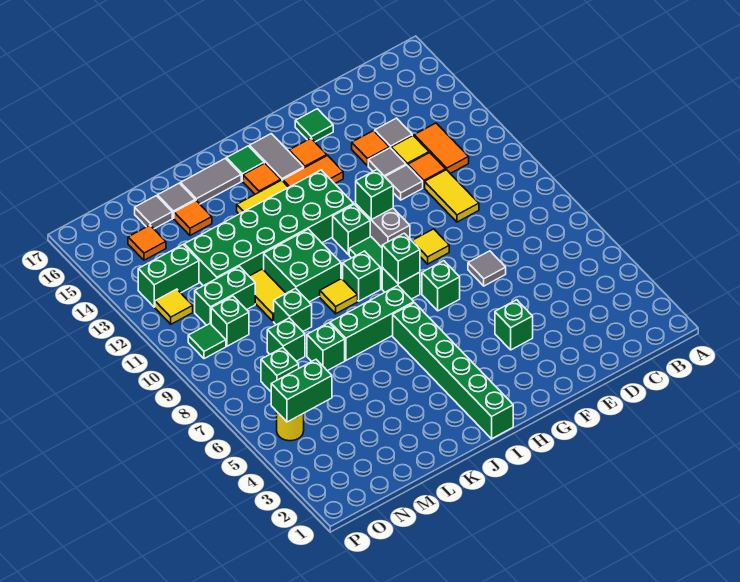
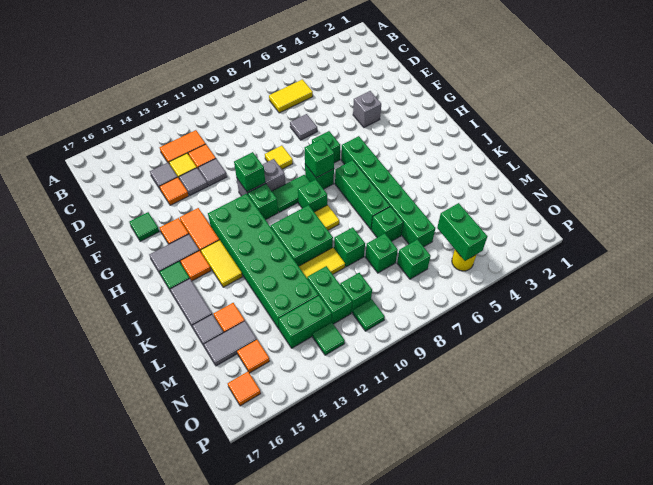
yellow tile D10:D11 level 1 -> yellow tile C6:C7 level 1
green brick F4 level 1 -> grey brick F4 level 1
green brick I1:I6 level 1 -> green brick H6:M6 level 1
grey tile M16 level 1 -> grey tile M15:M16 level 1
green brick N13:O13 level 1 -> green brick N12:N13 level 1
yellow tile O12 level 1 -> green tile O12 level 1
none -> orange tile O16 level 1

